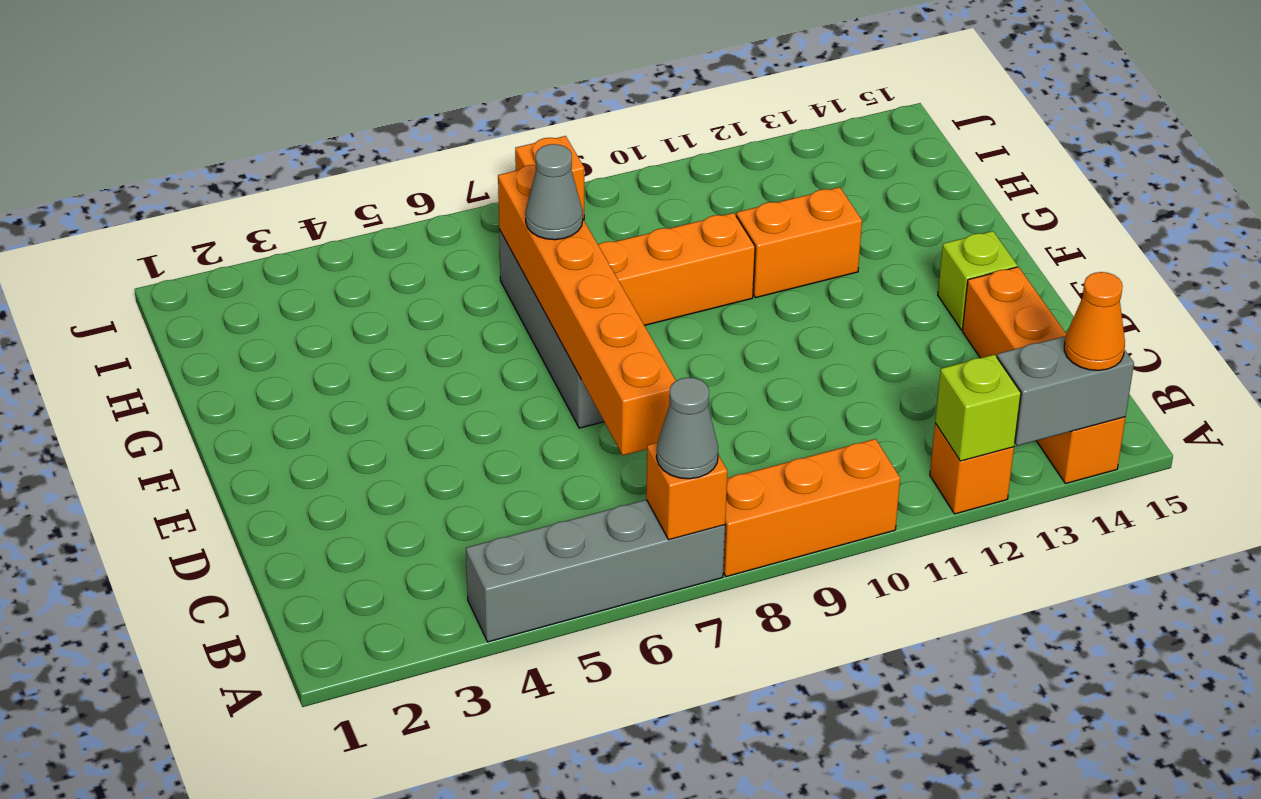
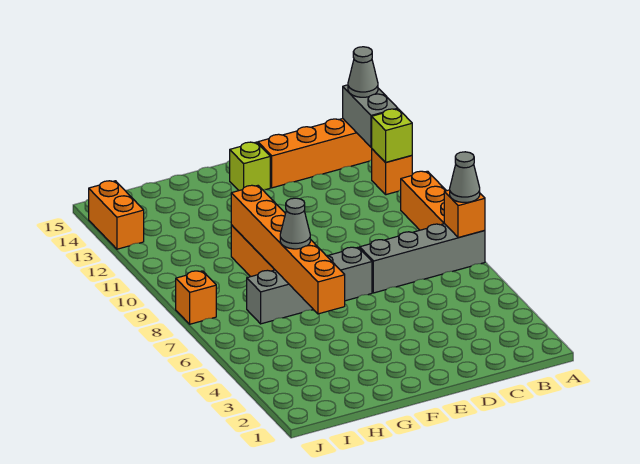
grey brick A4:A7 level 1 -> grey brick A7:D7 level 1
orange cone A14 level 3 -> grey cone A14 level 3
orange brick C7:H7 level 2 -> orange brick G5:G10 level 2
orange brick G11:G12 level 1 -> orange brick J13:J14 level 1

